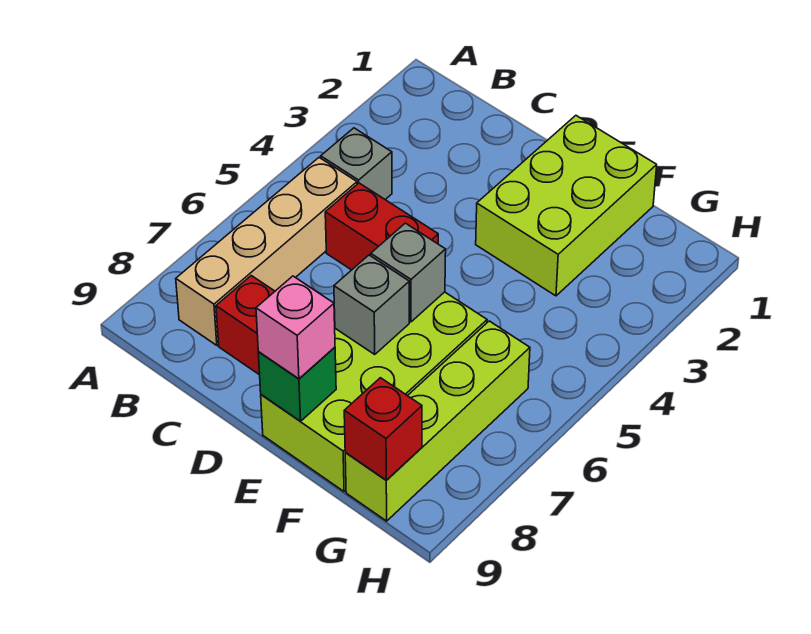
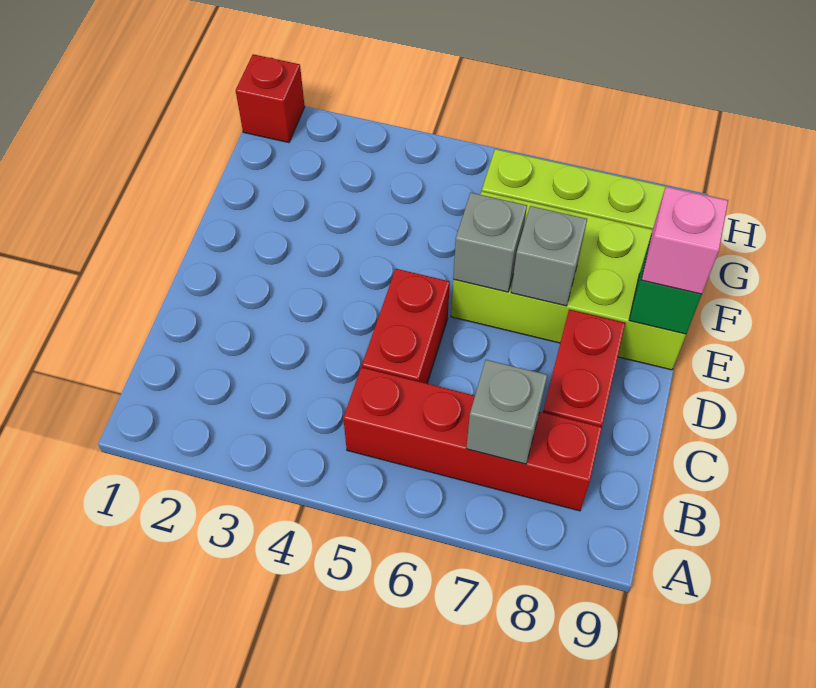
grey brick B4 level 1 -> grey brick B7 level 2
tan brick B5:B8 level 1 -> red brick B5:B8 level 1
lime brick E1:F3 level 1 -> none
red brick G9 level 2 -> red brick H1 level 1

